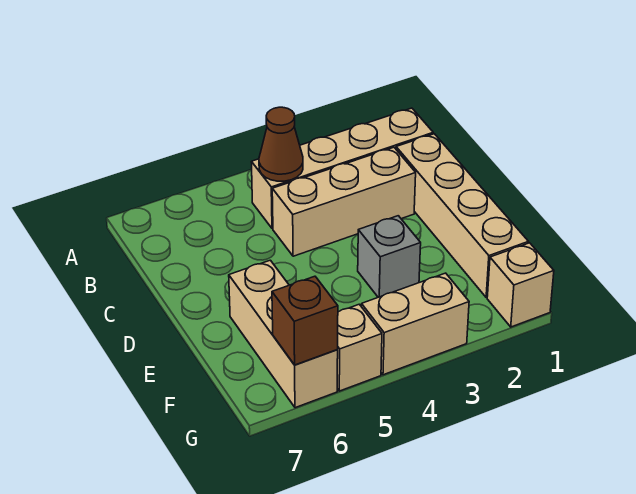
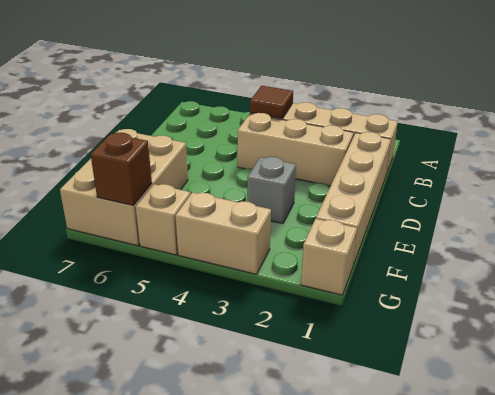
brown cone B4 level 2 -> brown tile B4 level 2
tan brick E6:G6 level 1 -> tan brick E6:G7 level 1

